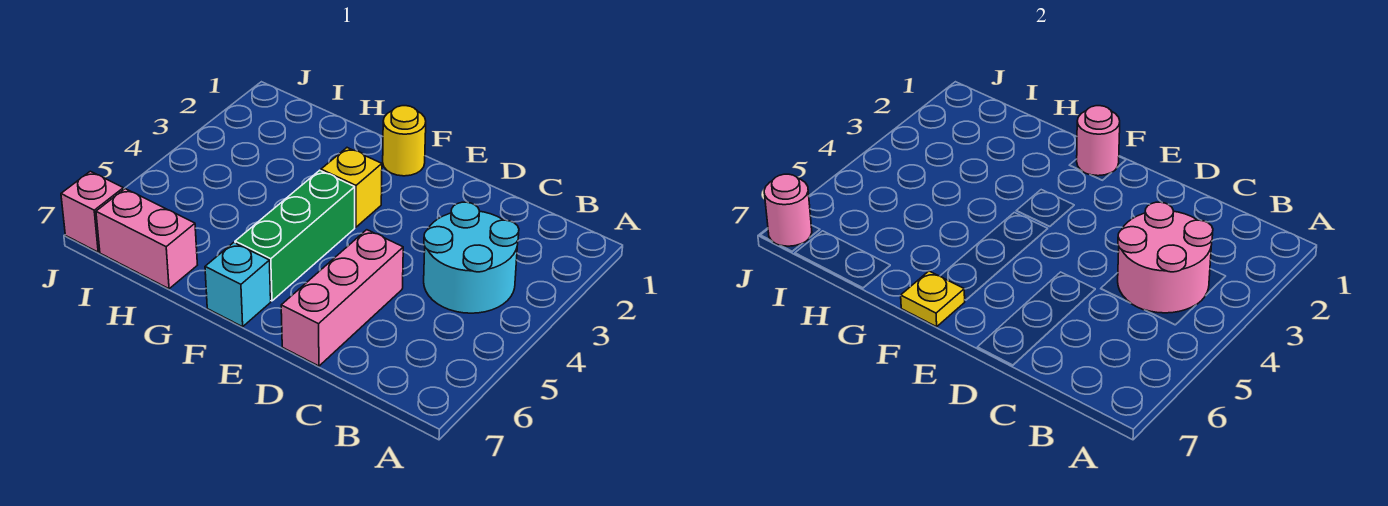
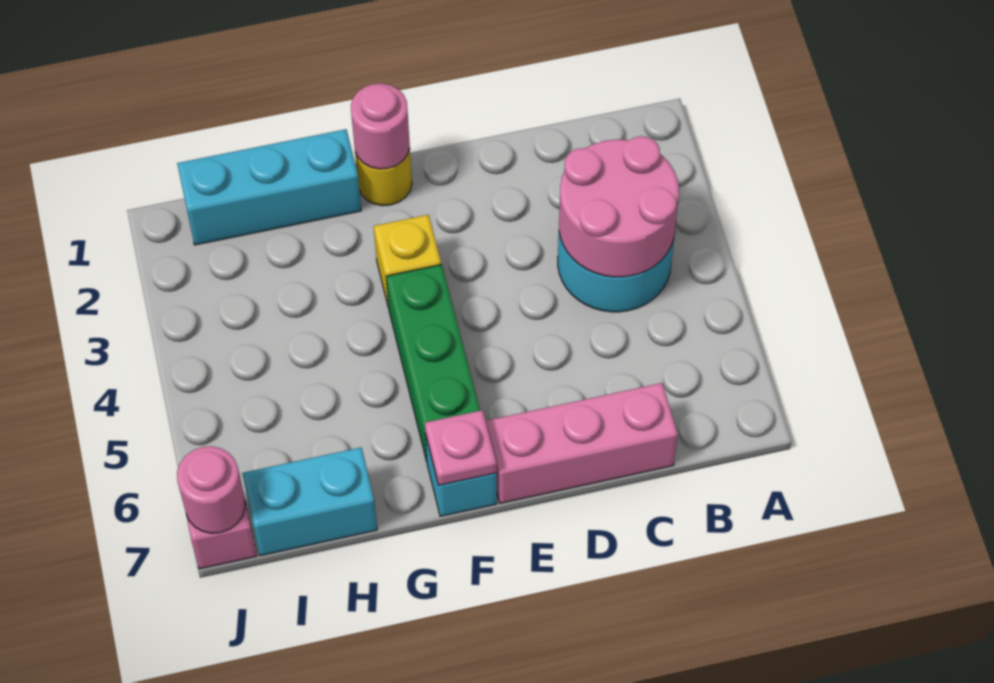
pink brick D5:D7 level 1 -> pink brick C7:E7 level 1
yellow plate F7 level 2 -> pink plate F7 level 2
none -> cyan brick G1:I1 level 1
pink brick H7:I7 level 1 -> cyan brick H7:I7 level 1

